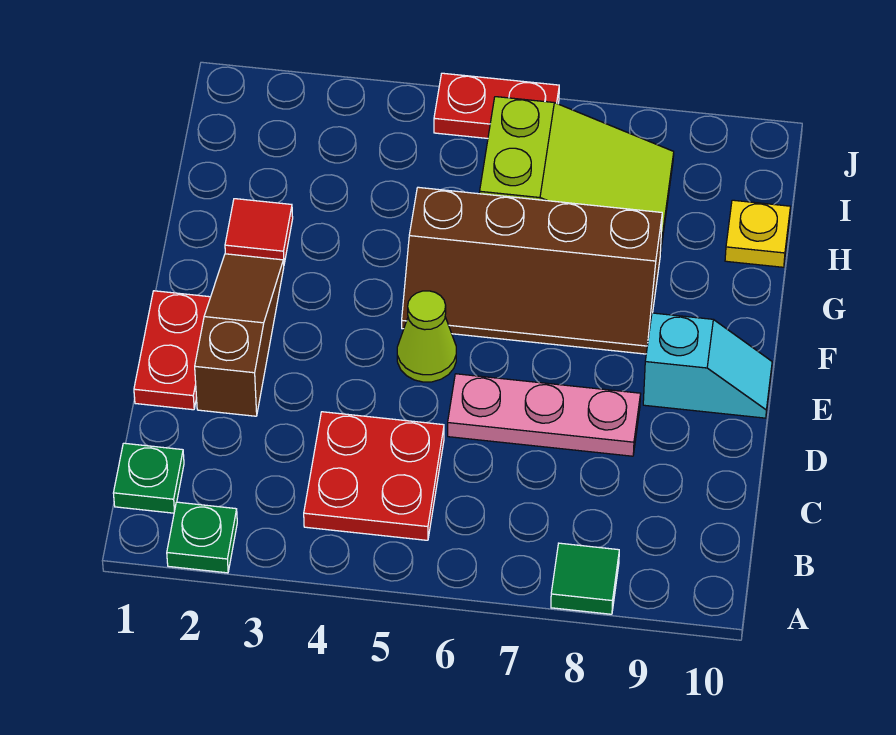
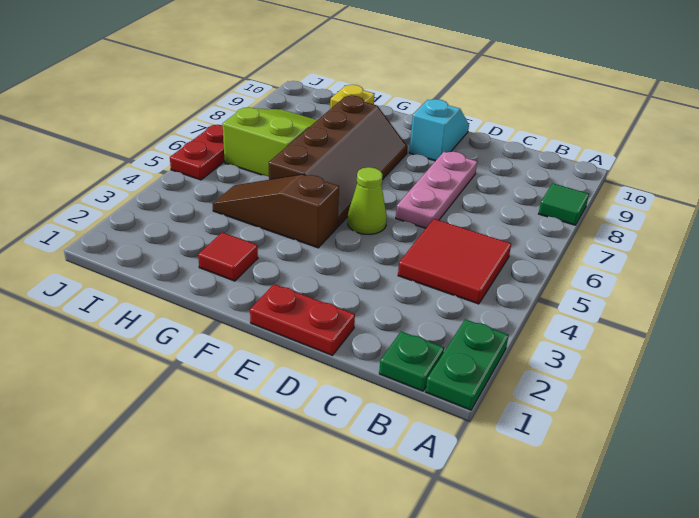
green plate A2 level 1 -> green plate A1:A2 level 1
red plate B4:C5 level 1 -> red tile B4:C5 level 1
brown slope D2:F2 level 1 top D -> brown slope F4:H4 level 1 top F

